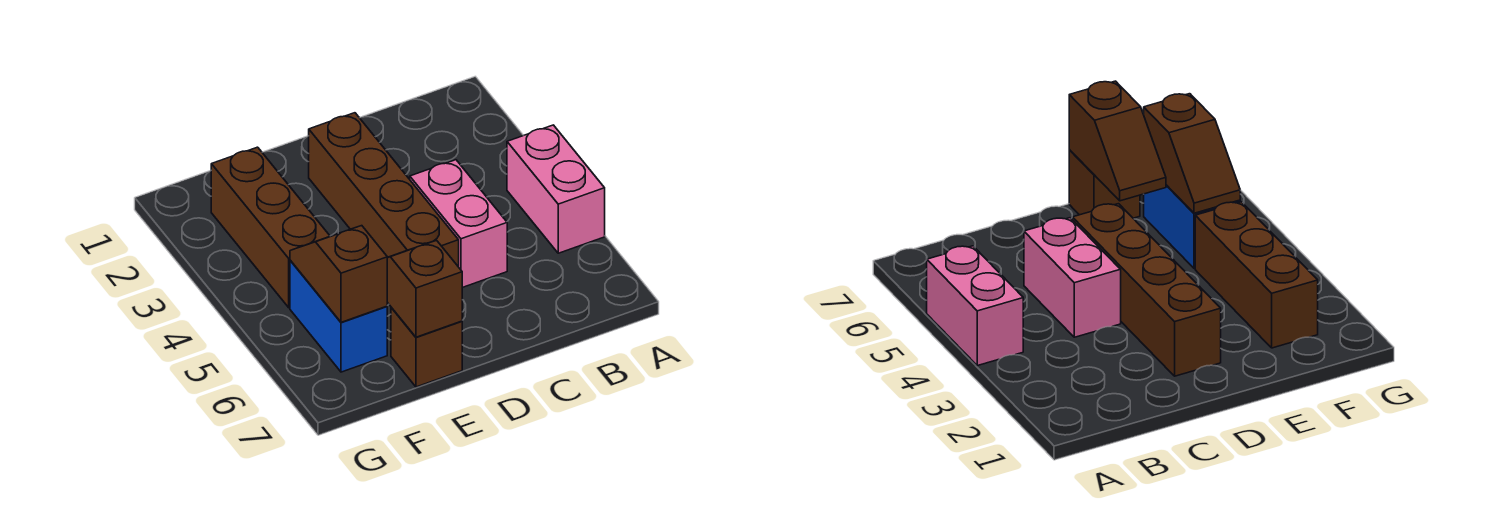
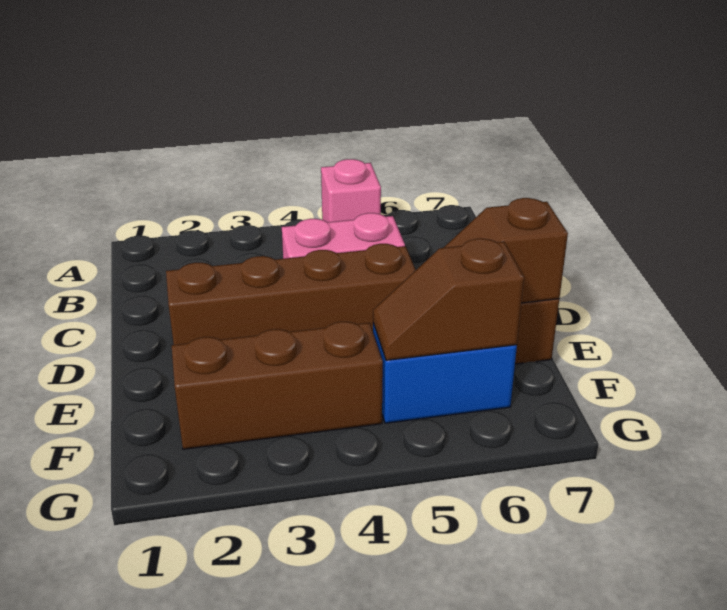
pink brick A4:A5 level 1 -> pink brick A5 level 1

